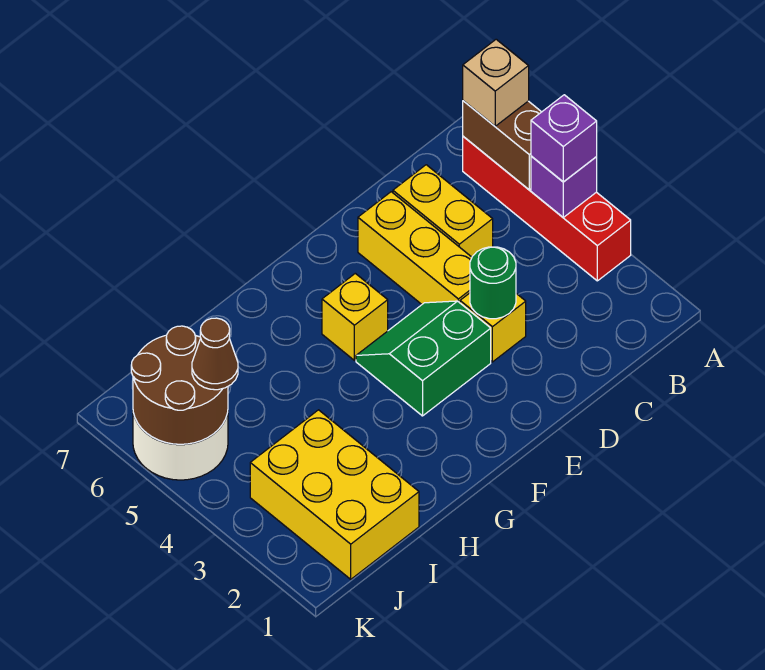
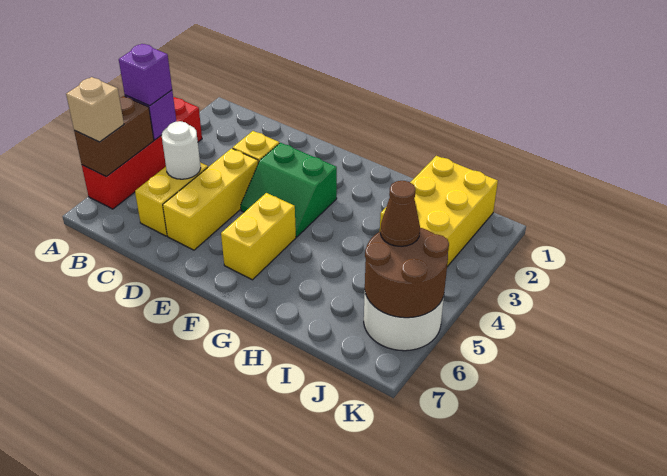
none -> white round brick C5 level 2
green round brick D3 level 2 -> none
yellow brick F5 level 1 -> yellow brick F5:F6 level 1

